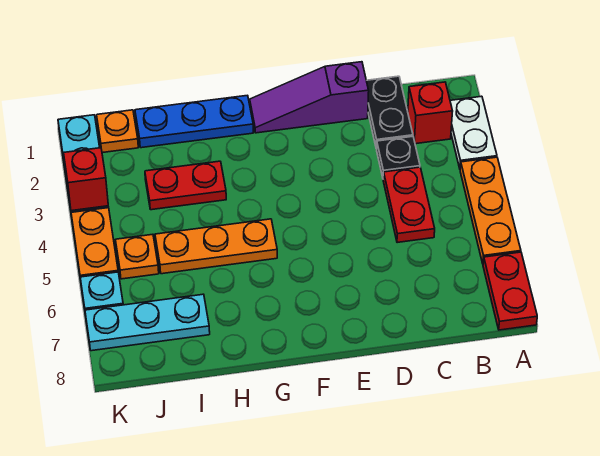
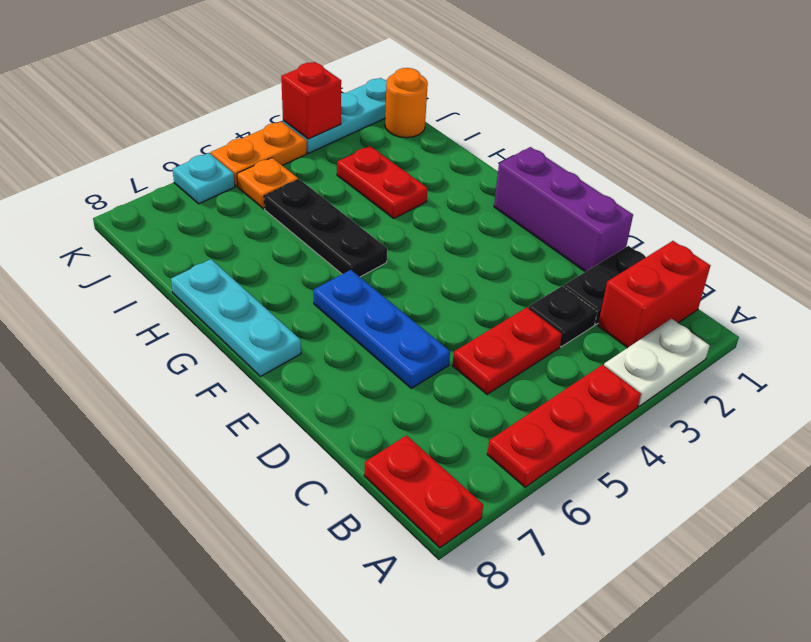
orange plate A4:A6 level 1 -> red plate A4:A6 level 1
red plate A7:A8 level 1 -> red plate A8:B8 level 1
red brick B2 level 1 -> red brick B1:B2 level 1
purple slope D1:F1 level 1 top D -> purple brick D1:F1 level 1
blue plate G1:I1 level 1 -> blue plate D6:F6 level 1
orange plate G5:I5 level 1 -> black plate G5:I5 level 1
cyan plate I7:K7 level 1 -> cyan plate F8:H8 level 1
orange plate J1 level 1 -> orange round brick J1 level 1

